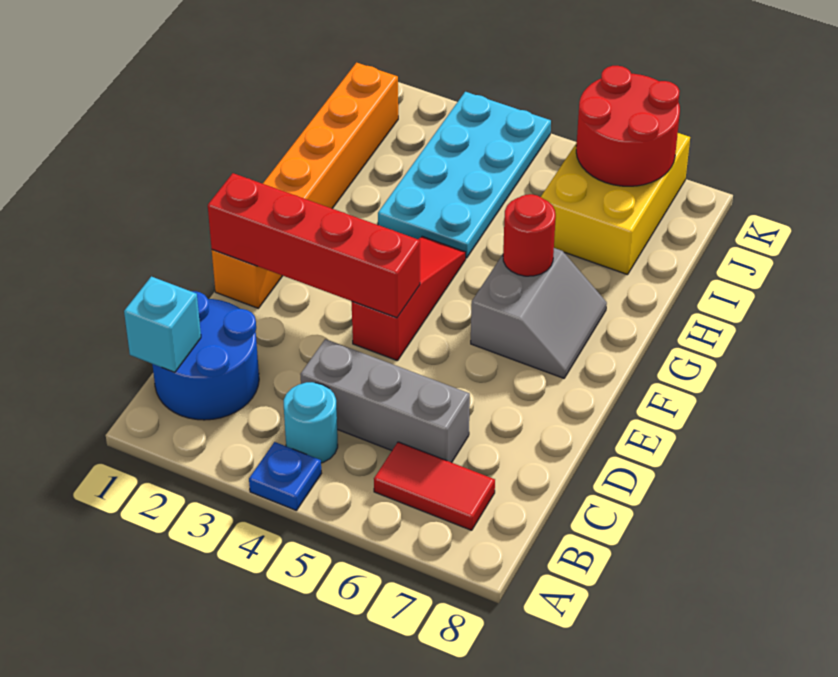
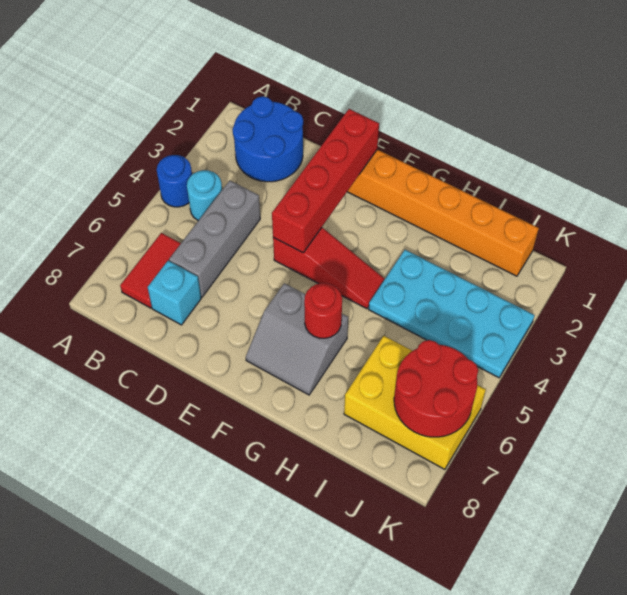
blue plate A4 level 1 -> blue round brick A4 level 1
cyan brick B1 level 2 -> cyan brick C7 level 1

